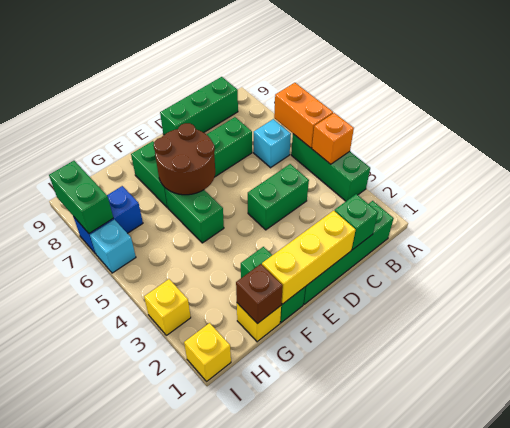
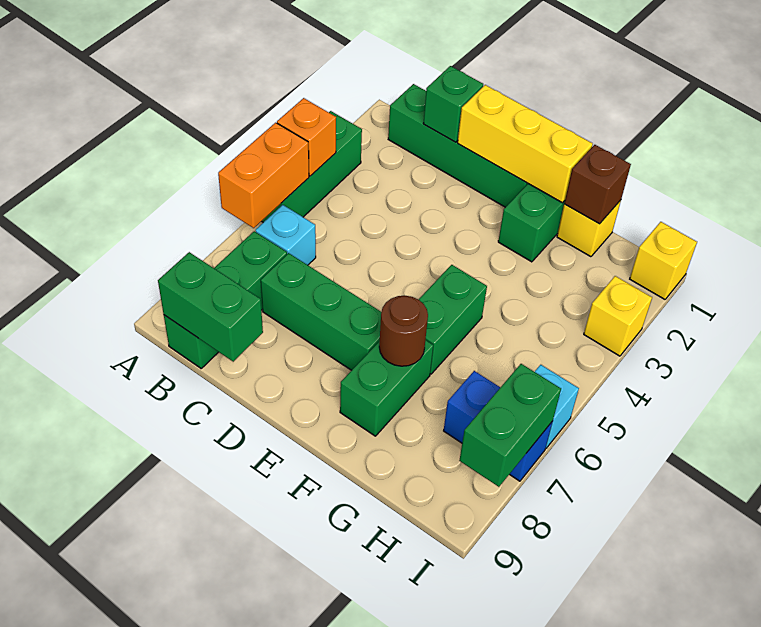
green brick B9:D9 level 1 -> green brick B7:B9 level 1
green brick C4:D4 level 1 -> green brick B9:C9 level 2
brown round brick E6:F7 level 2 -> brown round brick F7 level 2

